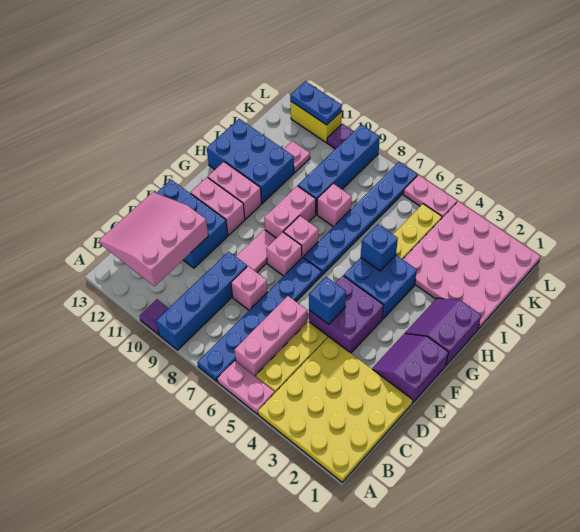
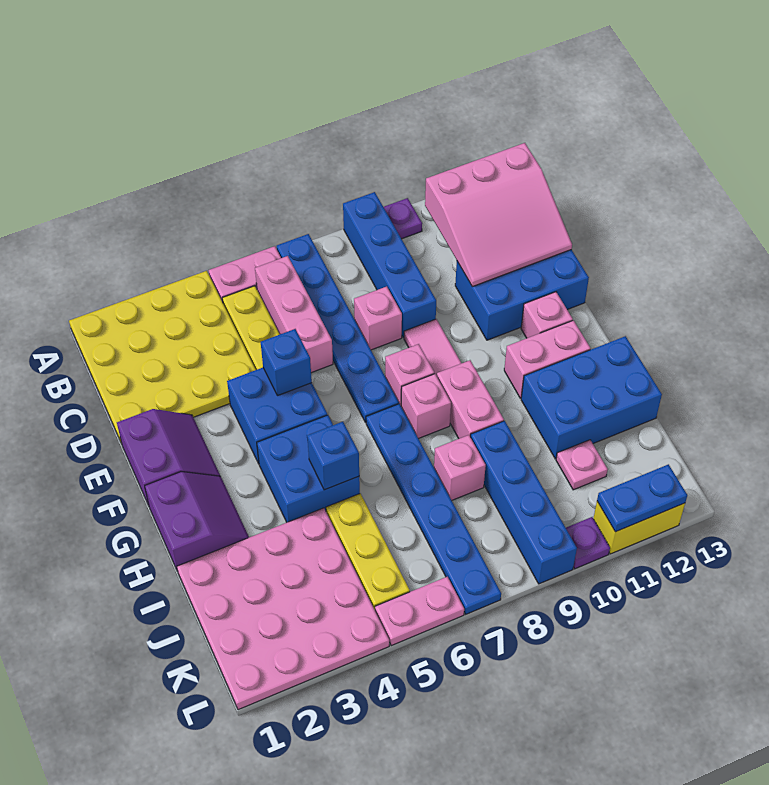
pink slope B11:D13 level 2 top 11 -> pink slope B11:D13 level 2 top B
purple brick E4:F5 level 1 -> blue brick E4:F5 level 1
pink brick F11:F12 level 1 -> pink brick F12 level 1

